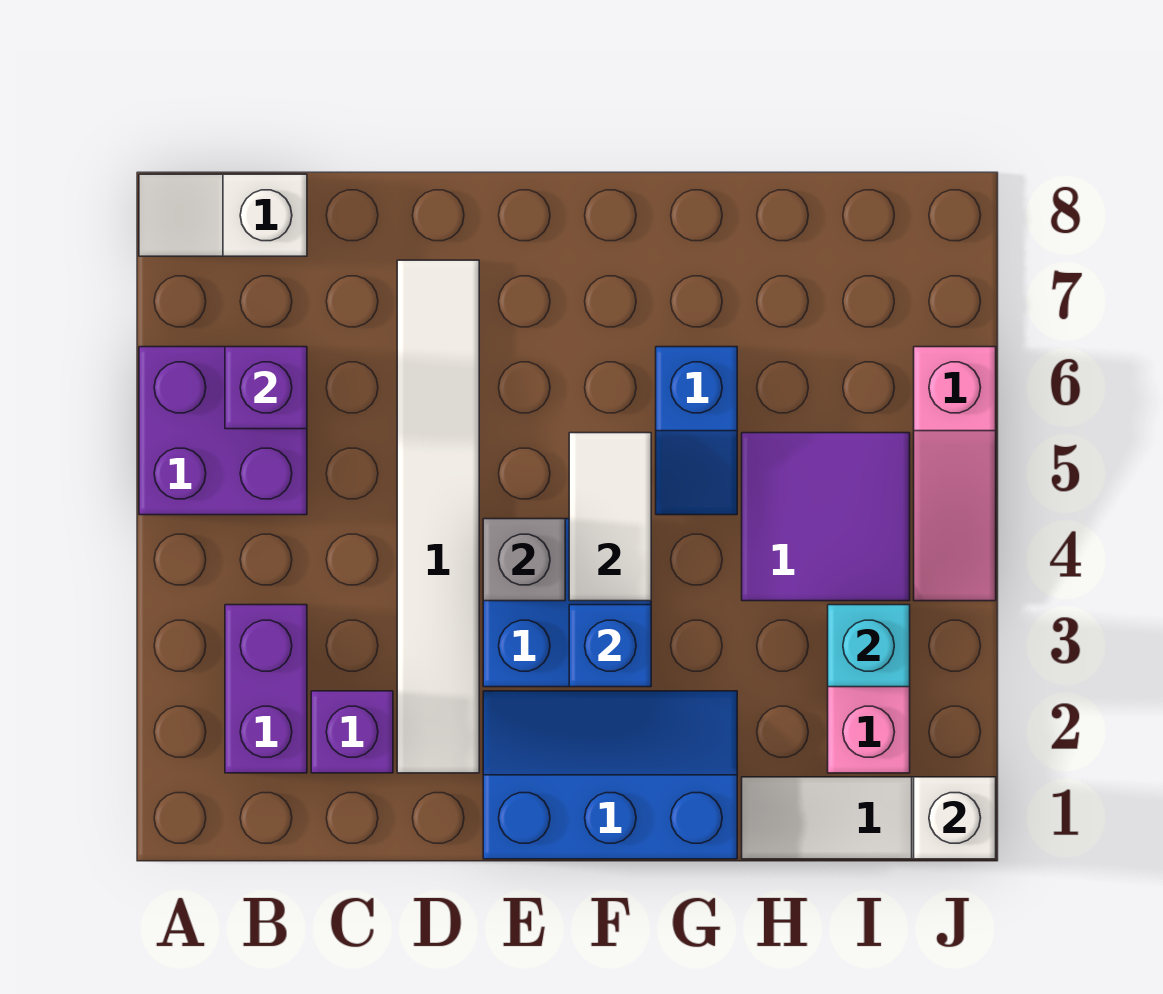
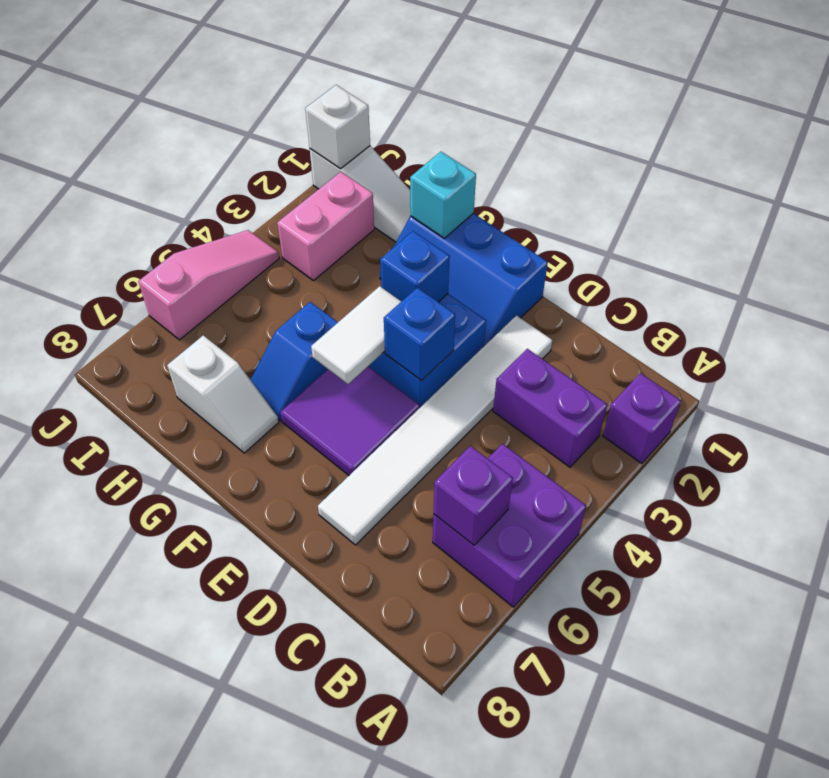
white slope A8:B8 level 1 top B -> white slope G7:H7 level 1 top H
purple brick B2:B3 level 1 -> purple brick B3:C3 level 1
purple brick C2 level 1 -> purple brick A2 level 1
grey brick E4 level 2 -> blue brick E4 level 2
blue slope G5:G6 level 1 top 6 -> blue slope G5:G6 level 1 top 5
purple tile H4:I5 level 1 -> purple tile E5:F6 level 1
cyan brick I3 level 2 -> cyan brick G1 level 2

